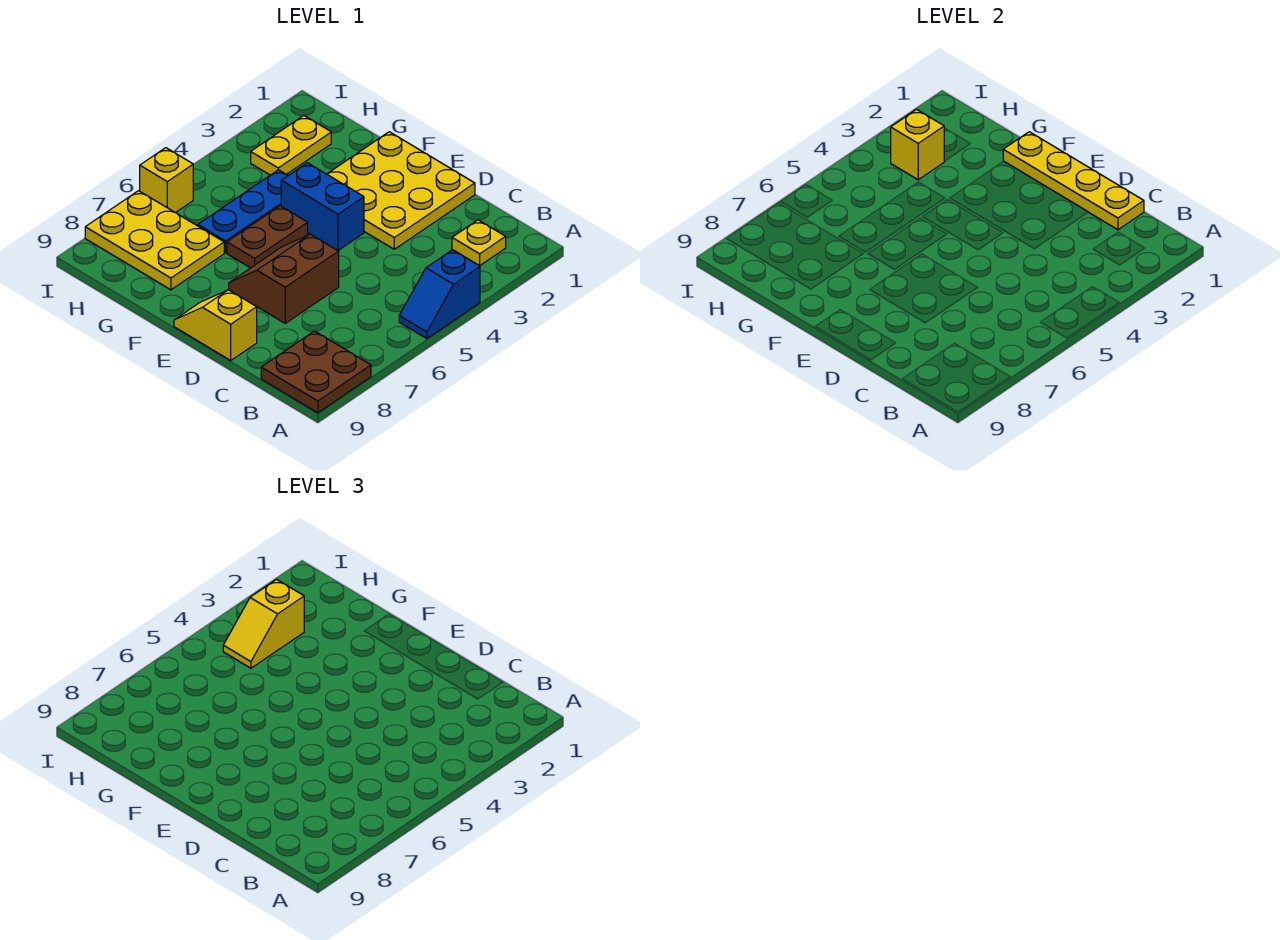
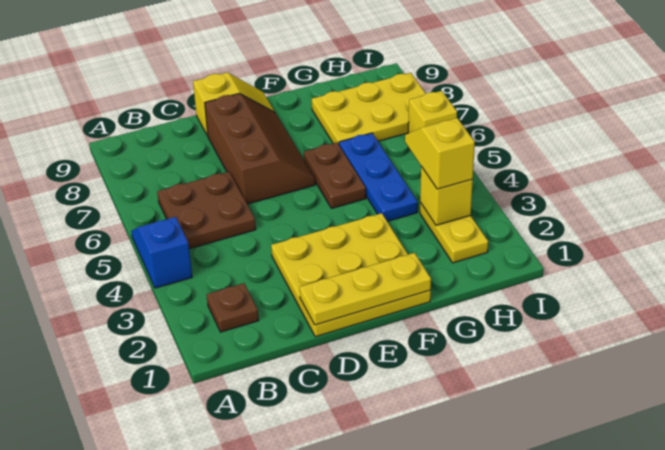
brown plate A8:B9 level 1 -> brown plate B5:C6 level 1
yellow plate B2 level 1 -> brown plate B2 level 1
yellow plate C1:F1 level 2 -> yellow plate D1:F1 level 2
brown slope D6:E7 level 1 top D -> brown slope D6:E8 level 1 top D
blue brick E4:F4 level 1 -> none

